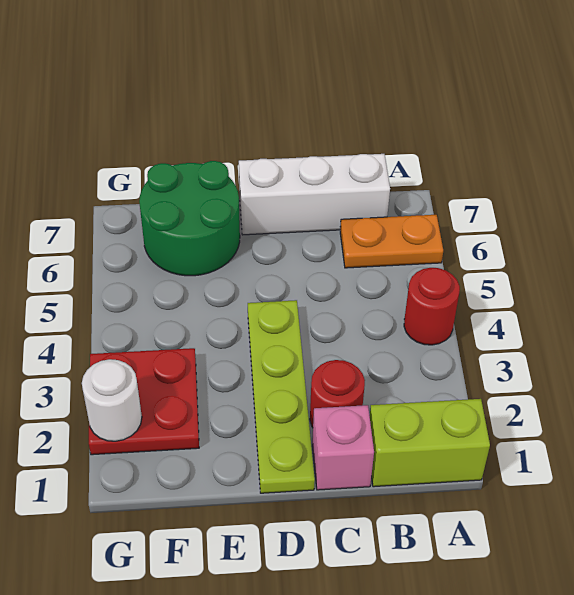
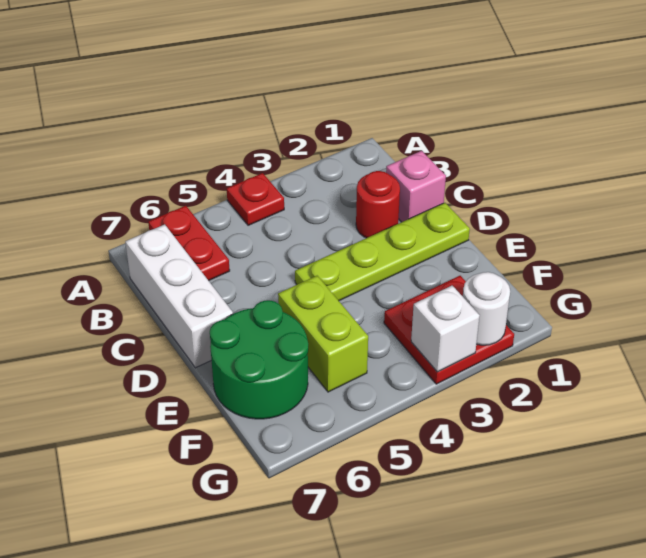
lime brick A1:B1 level 1 -> lime brick E5:F5 level 1
red round brick A4 level 1 -> red plate A4 level 1
orange plate A6:B6 level 1 -> red plate A6:B6 level 1
none -> white brick G3 level 2

